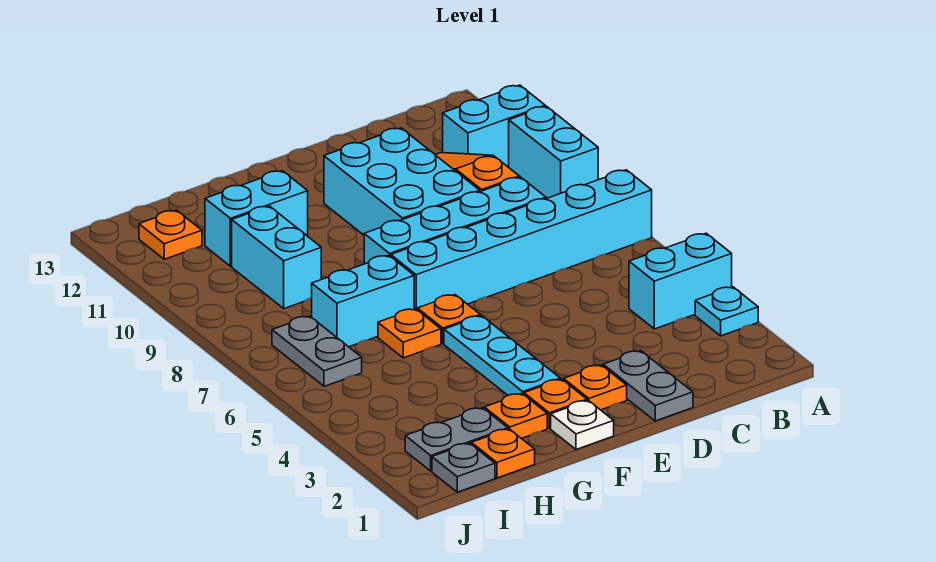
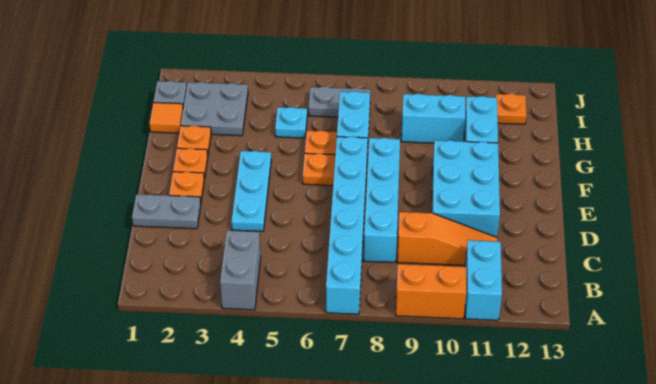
cyan plate A3 level 1 -> cyan plate H5 level 1
cyan brick A4:B4 level 1 -> grey brick A4:B4 level 1
cyan brick A9:A10 level 1 -> orange brick A9:A10 level 1
cyan brick D9:E11 level 1 -> cyan brick D10:F11 level 1
white plate F1 level 1 -> none
cyan plate F3:F5 level 1 -> cyan plate D4:F4 level 1
orange plate H1 level 1 -> orange tile H1 level 1
grey plate H2:I2 level 1 -> grey plate H2:I3 level 1

